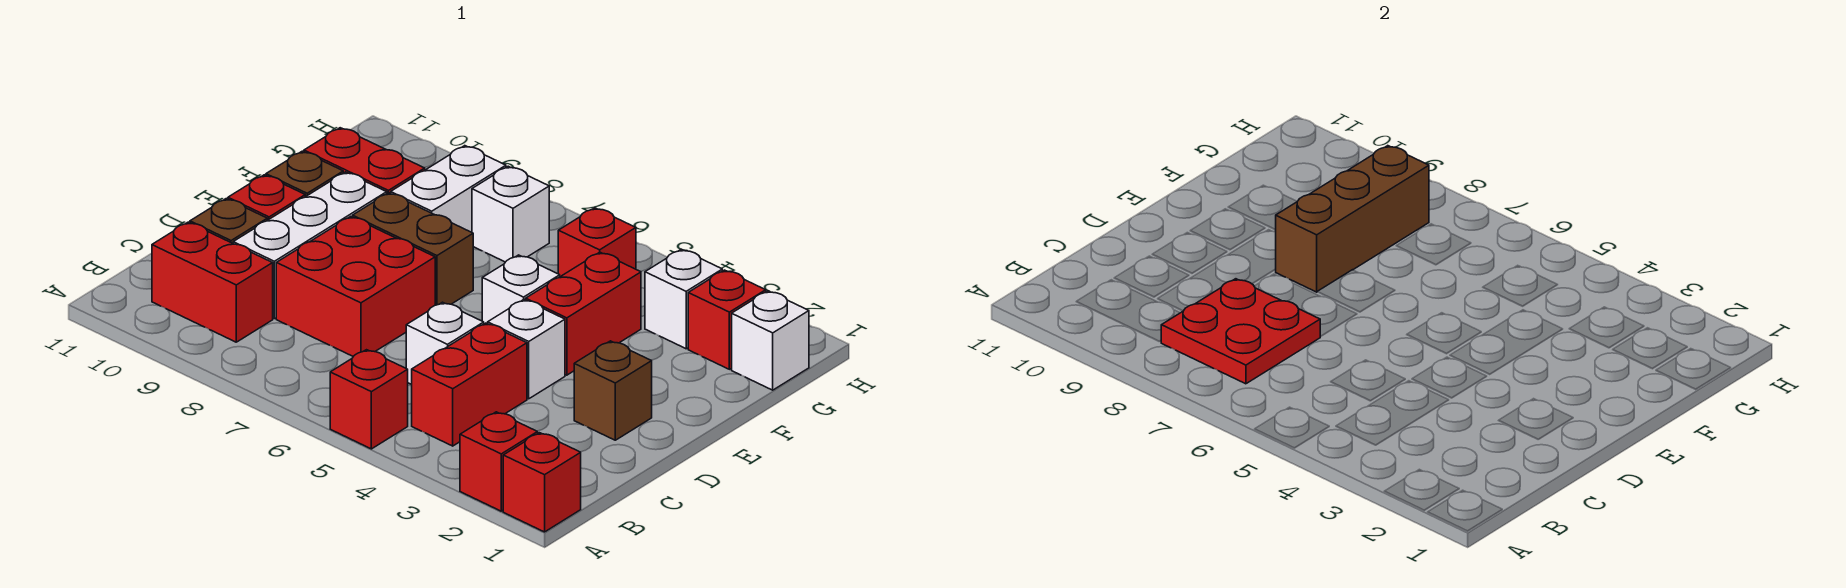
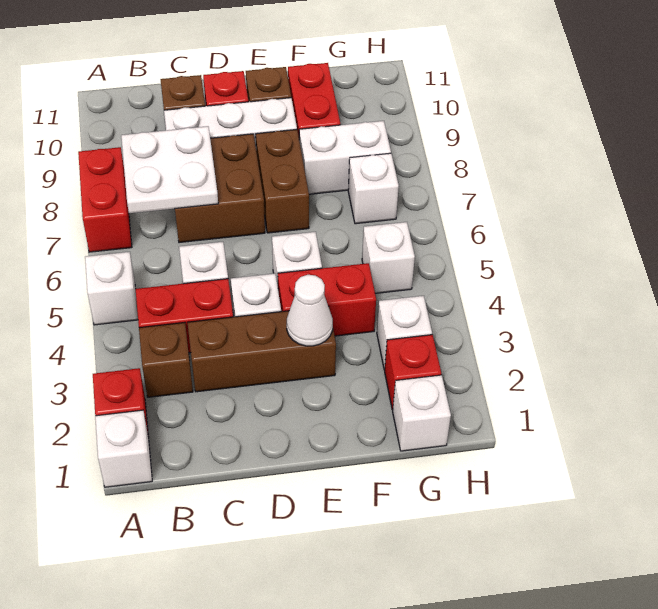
red brick A1 level 1 -> white brick A1 level 1
red brick A5 level 1 -> white brick A5 level 1
red plate B7:C8 level 2 -> white plate B7:C8 level 2
red brick B9:B10 level 1 -> red brick A7:A8 level 1
red brick C7:D8 level 1 -> brown brick C7:D8 level 1
brown brick D2 level 1 -> brown brick B3 level 1
none -> white cone E3 level 2
brown brick E8:G8 level 2 -> brown brick C3:E3 level 1
red brick G5 level 1 -> white brick G5 level 1

